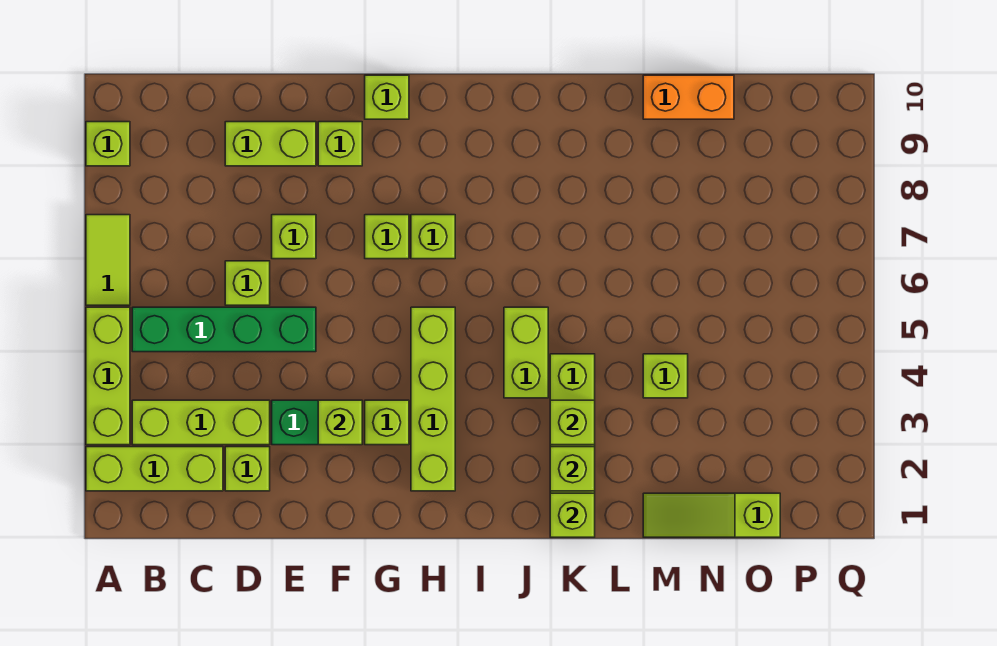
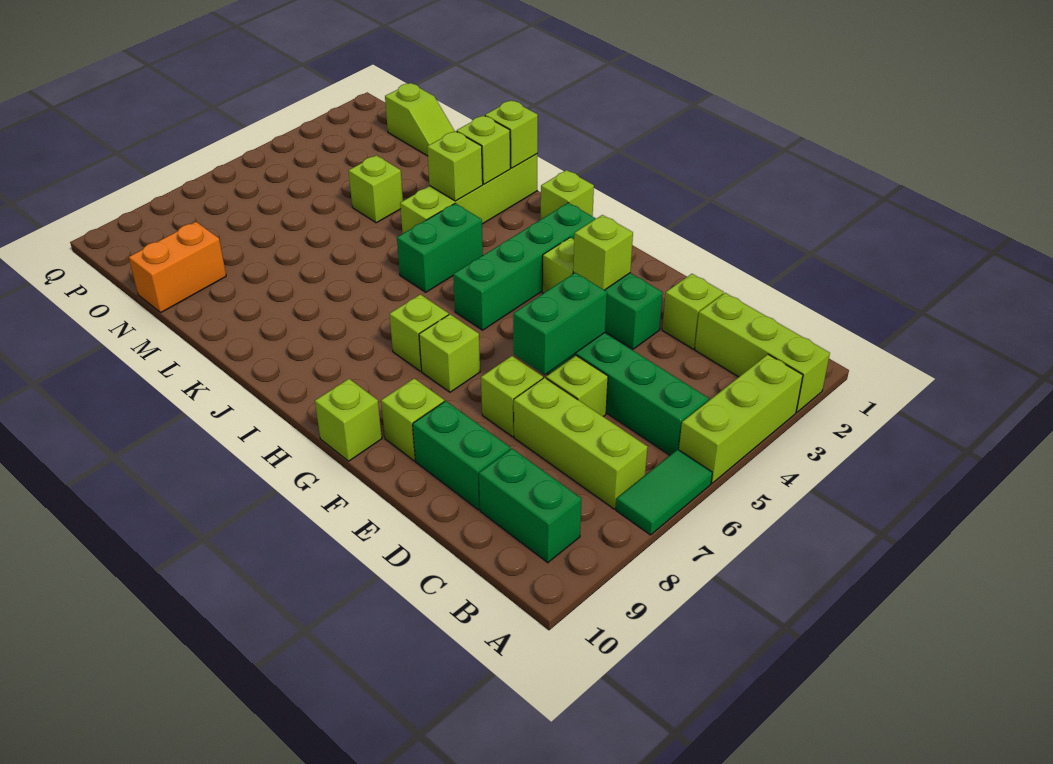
lime tile A6:A7 level 1 -> green tile A6:A7 level 1
lime brick A9 level 1 -> lime brick I1 level 1
lime brick B3:D3 level 1 -> lime brick B7:D7 level 1
none -> green brick B9:C9 level 1
lime brick D9:E9 level 1 -> green brick D9:E9 level 1
none -> green brick E5:E6 level 2
lime brick H2:H5 level 1 -> green brick H2:H5 level 1
lime brick J4:J5 level 1 -> green brick J4:J5 level 1
lime slope M1:O1 level 1 top O -> lime slope N1:O1 level 1 top O
orange brick M10:N10 level 1 -> orange brick N9:N10 level 1

